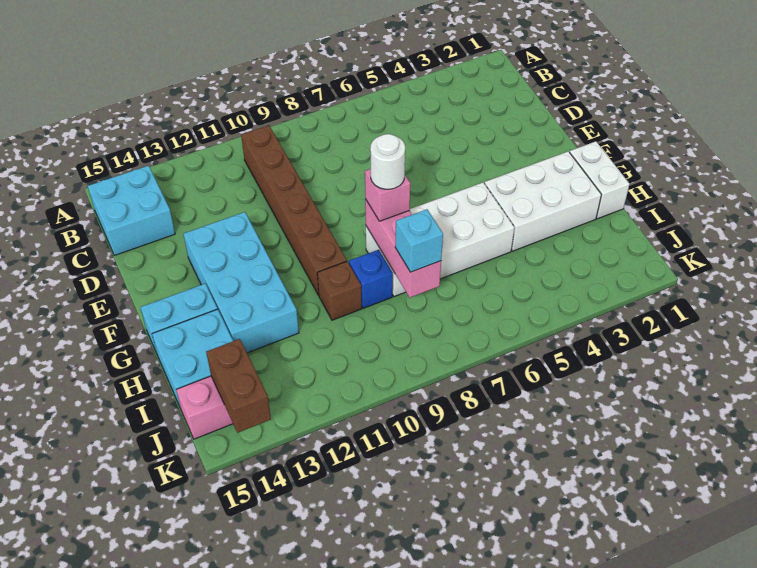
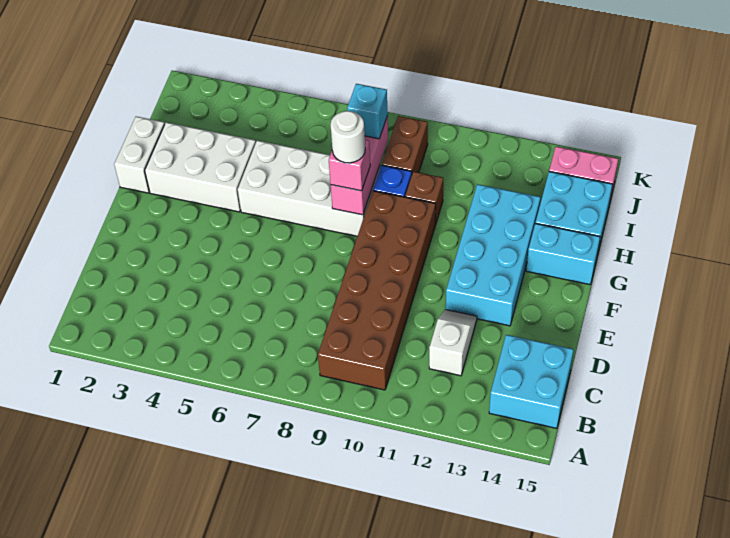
brown brick B10:G10 level 1 -> brown brick B9:G10 level 1
none -> white slope C12:D12 level 1 top C
brown brick J14:K14 level 2 -> brown brick I9:J9 level 1

